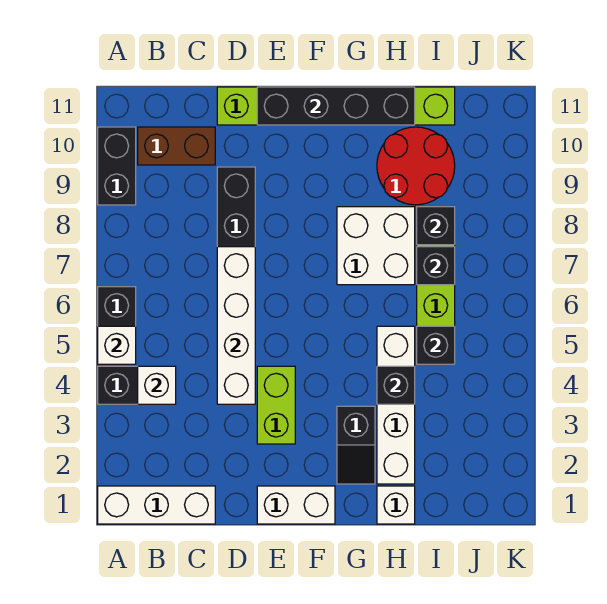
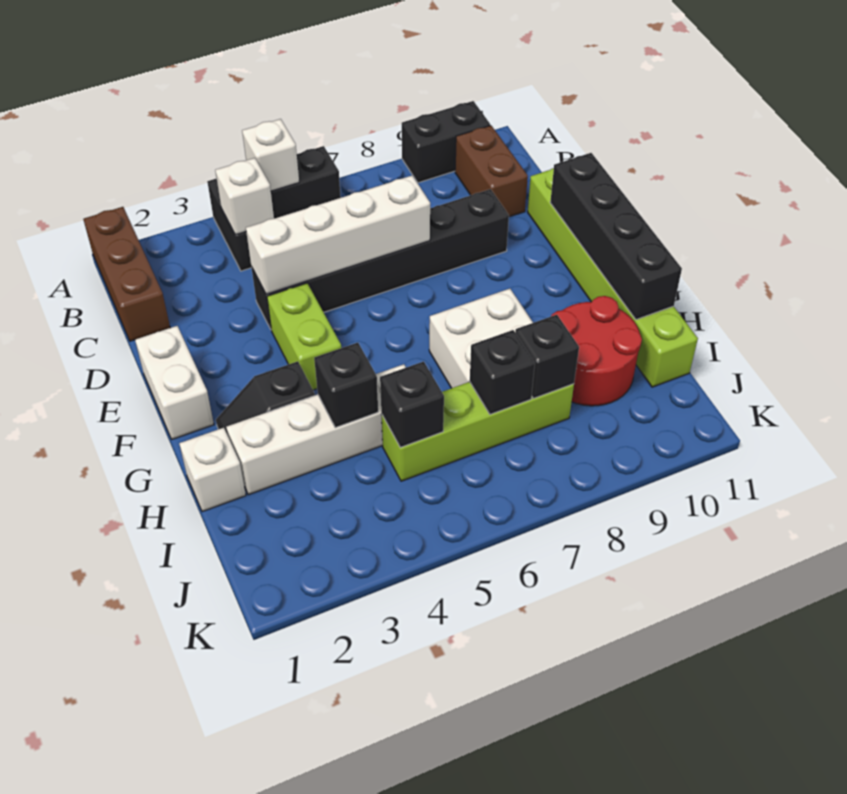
white brick A1:C1 level 1 -> brown brick A1:C1 level 1
lime brick E3:E4 level 1 -> lime brick E4:F4 level 1

